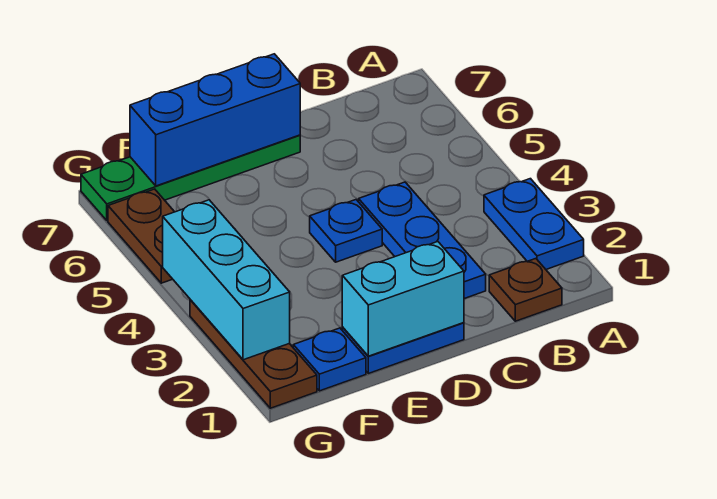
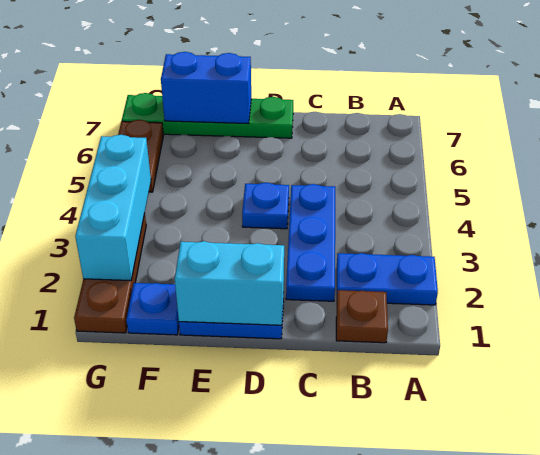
blue plate A2:A3 level 1 -> blue plate A2:B2 level 1
blue brick D7:F7 level 2 -> blue brick E7:F7 level 2

